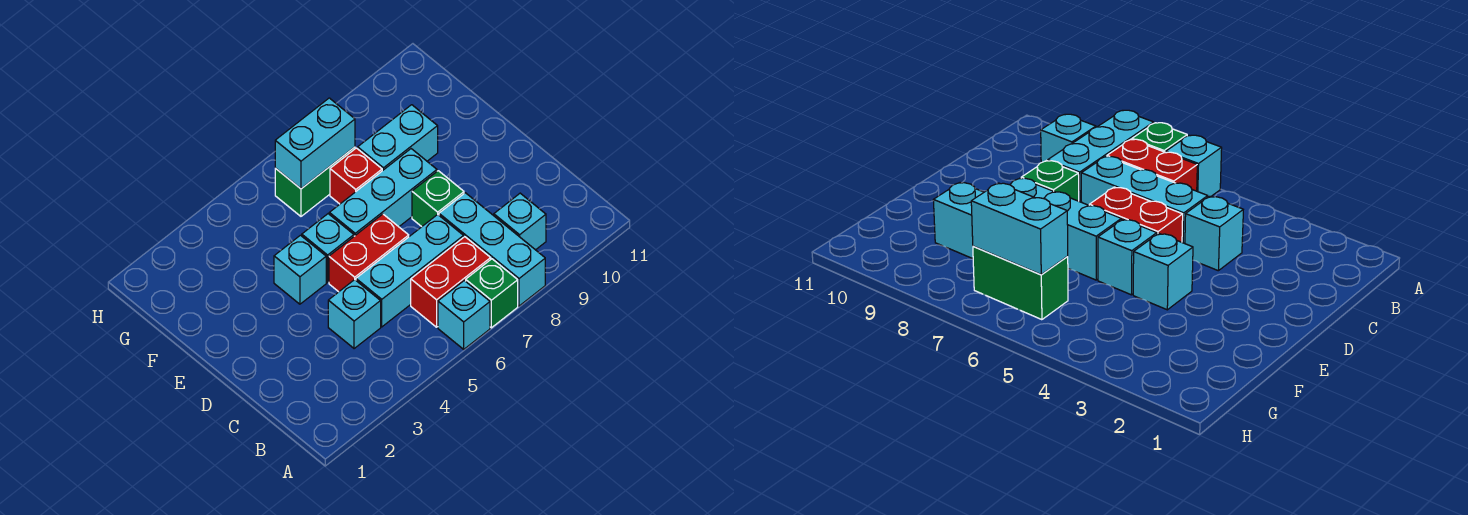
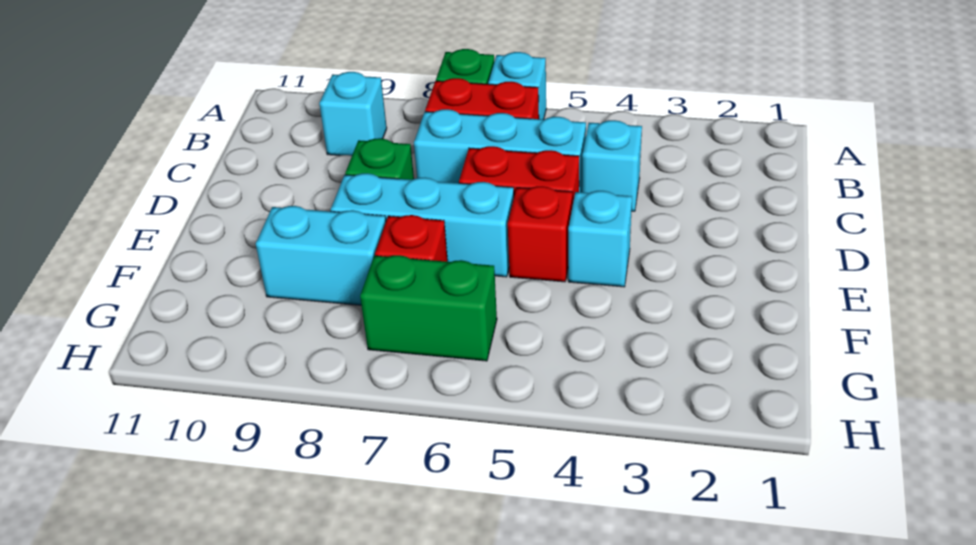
cyan brick A8:C8 level 1 -> none
cyan brick E5 level 1 -> red brick E5 level 1
cyan brick G6:G7 level 2 -> none

